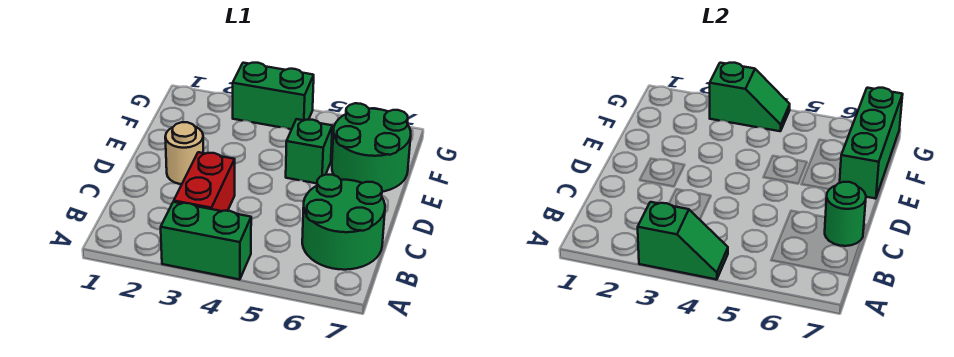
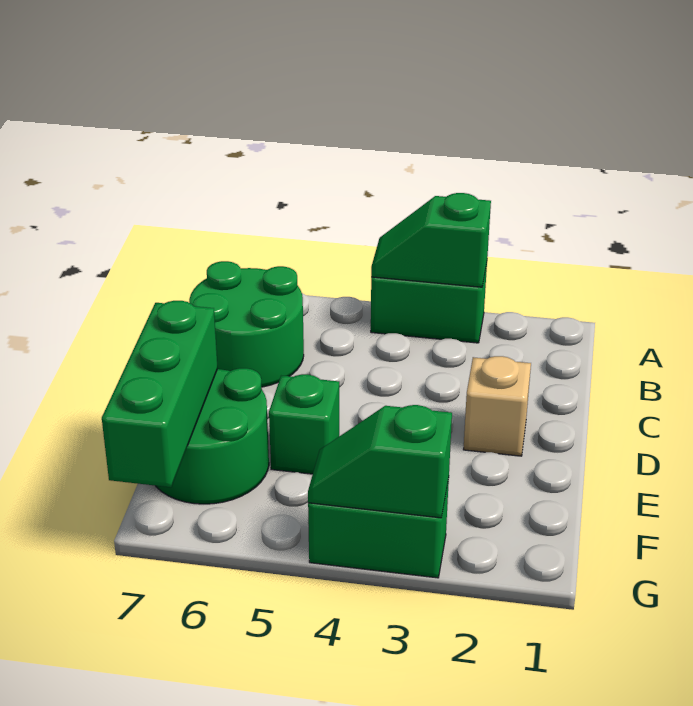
red brick B3:C3 level 1 -> none
green round brick C7 level 2 -> none
tan round brick D2 level 1 -> tan brick D2 level 1

